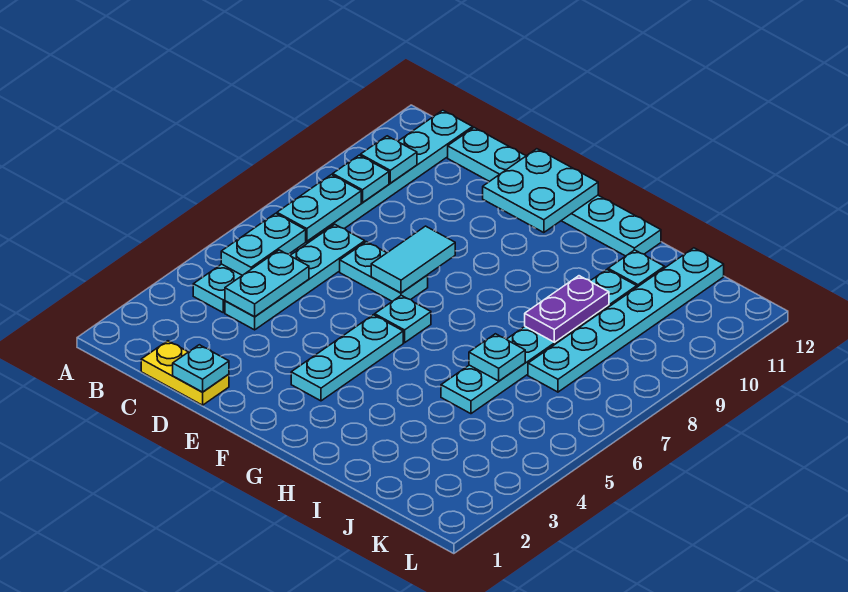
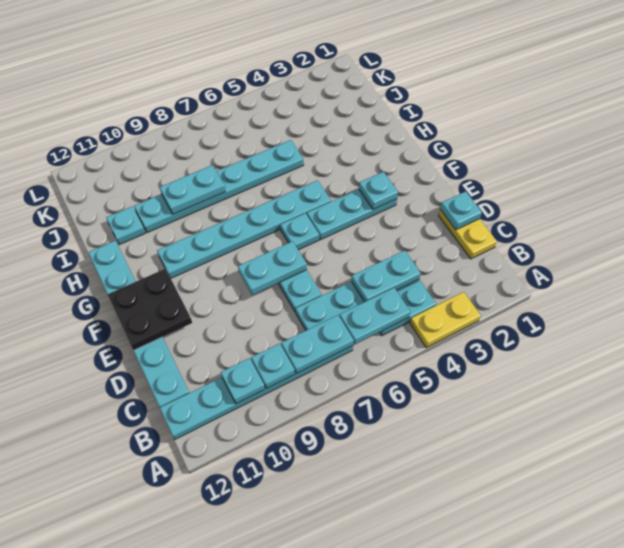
none -> yellow plate A3:A4 level 1
cyan tile E7:E8 level 2 -> cyan plate E7:E8 level 2
cyan plate E11:F12 level 2 -> black plate E11:F12 level 2
cyan plate I6 level 2 -> cyan plate F3 level 2
purple plate I8:I9 level 2 -> cyan plate I8:I9 level 2
cyan plate J7:J12 level 1 -> cyan plate G5:G10 level 1

